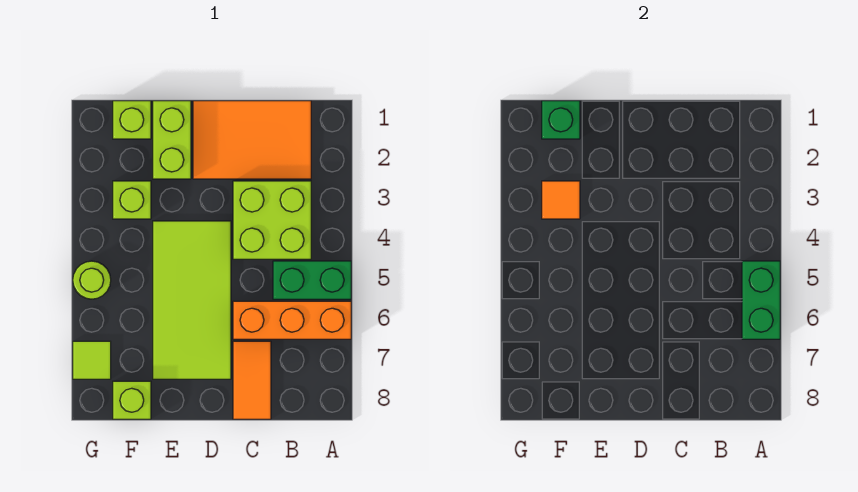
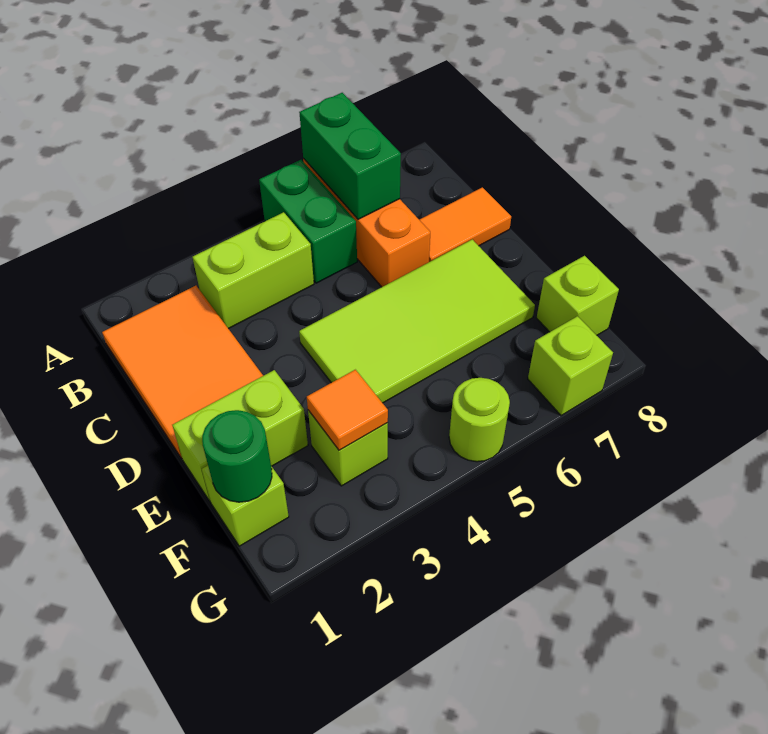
green brick A5:A6 level 2 -> green brick A6:B6 level 2
lime brick B3:C4 level 1 -> lime brick B3:B4 level 1
green brick F1 level 2 -> green round brick F1 level 2
lime tile G7 level 1 -> lime brick G7 level 1

